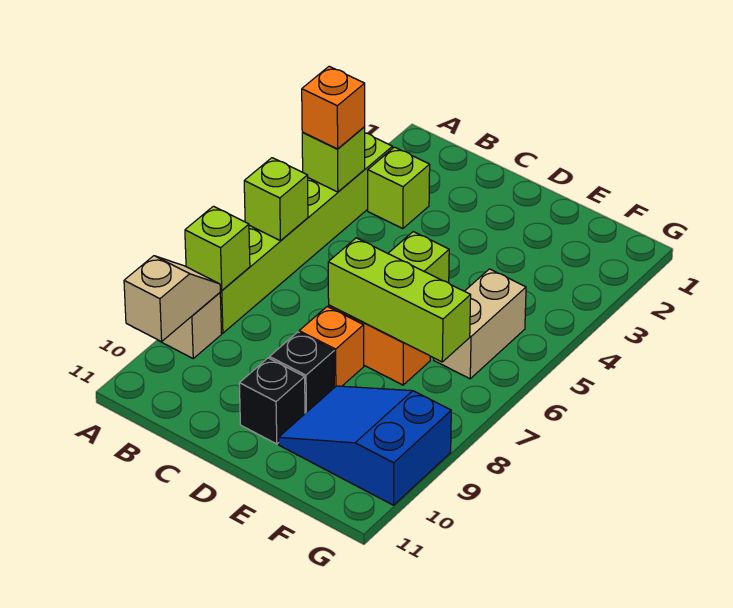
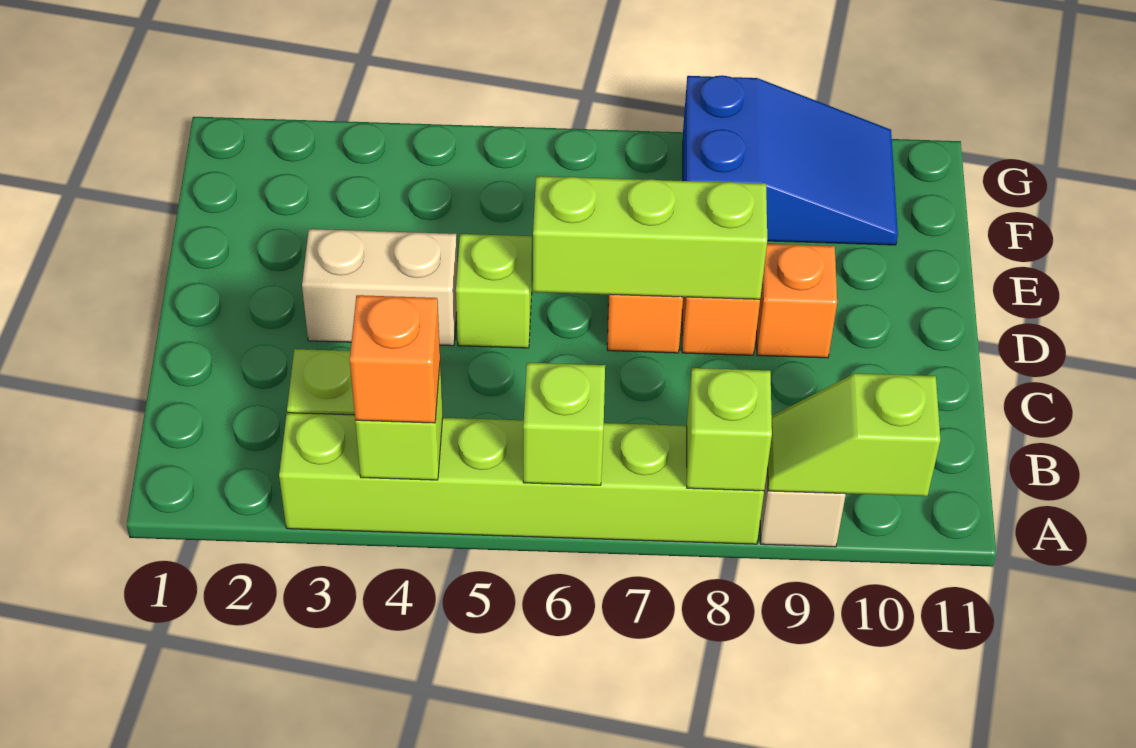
tan slope A9:A10 level 2 top 10 -> lime slope A9:A10 level 2 top 10
lime brick D7:F7 level 2 -> lime brick D6:D8 level 2
black brick D9 level 1 -> orange brick D9 level 1
black brick D10 level 1 -> none
blue slope E9:G10 level 1 top G -> blue slope F8:G10 level 1 top 8
tan brick F5:F6 level 1 -> tan brick D3:D4 level 1

